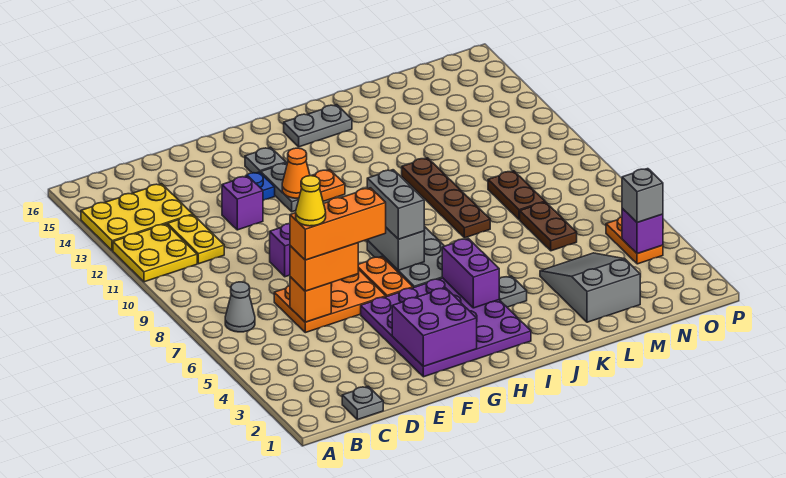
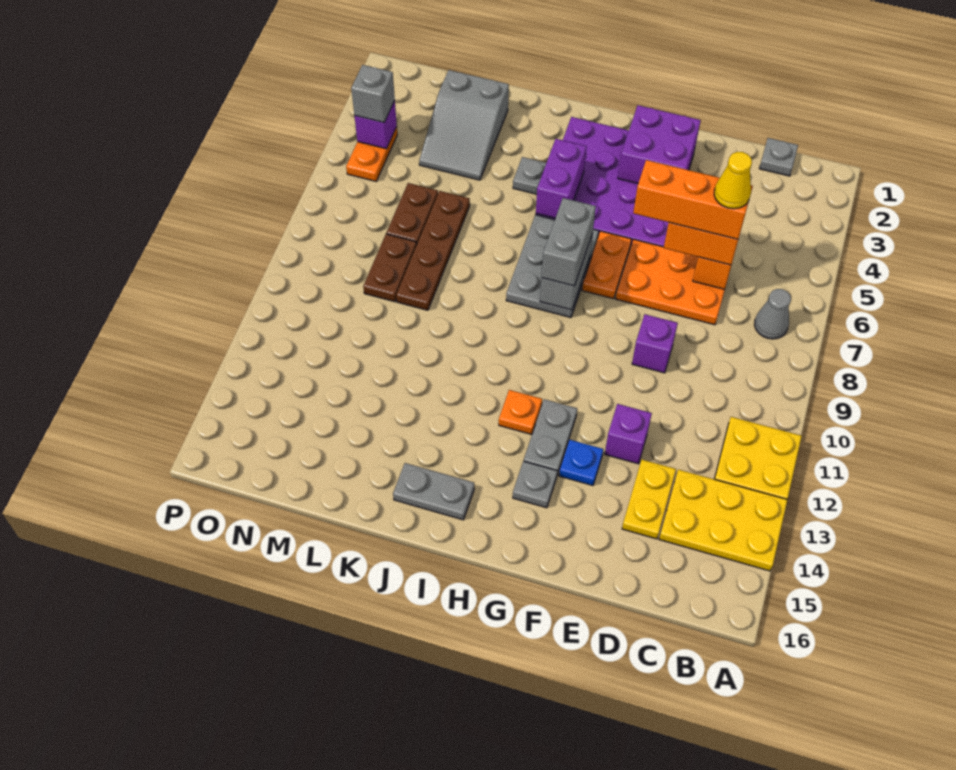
yellow plate C11:C12 level 1 -> yellow plate D13:D14 level 1
orange cone G12 level 2 -> none
brown plate K8:K11 level 1 -> brown plate L6:L9 level 1

